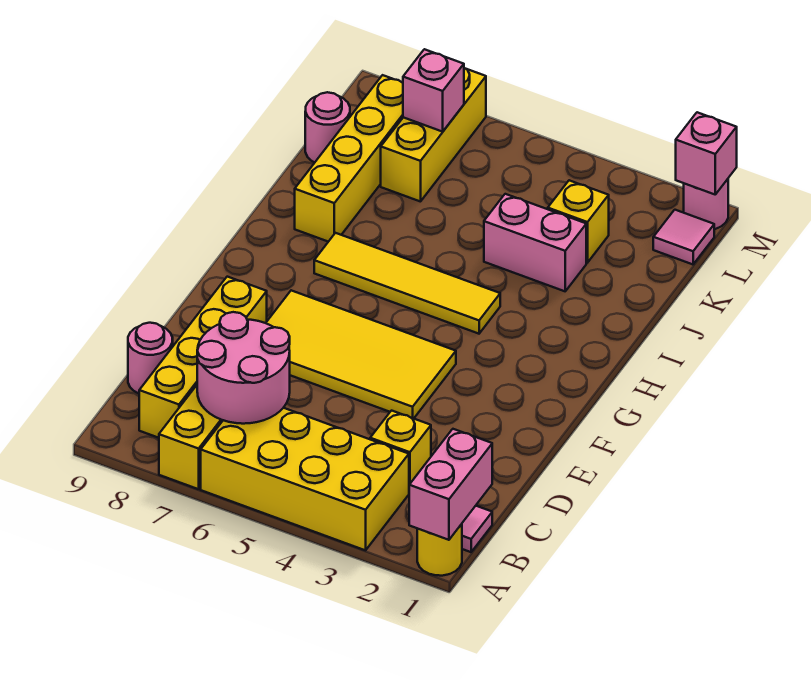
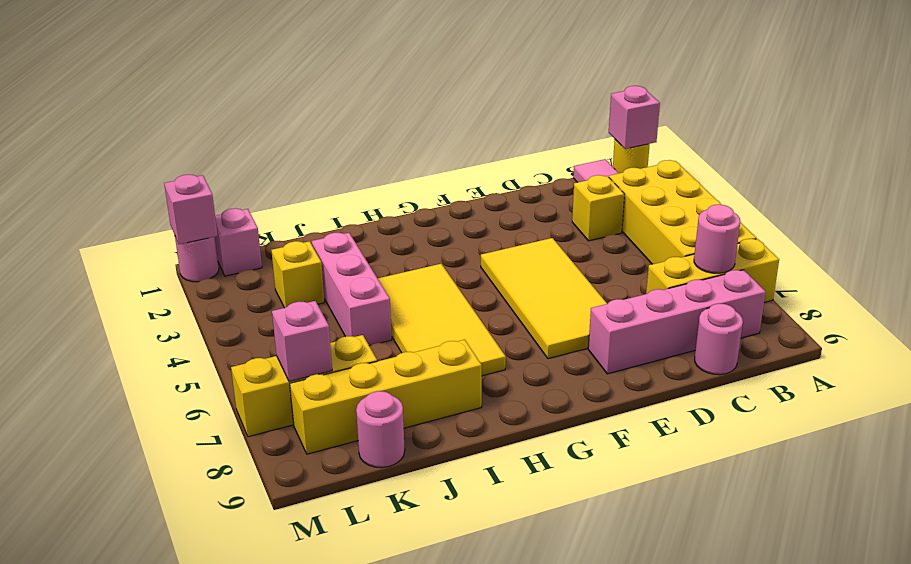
pink brick A1:B1 level 2 -> pink brick A1 level 2
pink round brick B6:C7 level 2 -> pink round brick B7 level 2
yellow brick B8:E8 level 1 -> pink brick B8:E8 level 1
yellow tile H4:H7 level 1 -> yellow tile H4:I7 level 1
pink brick J3:J4 level 1 -> pink brick J3:J5 level 1
pink tile L1 level 1 -> pink brick L1 level 1

